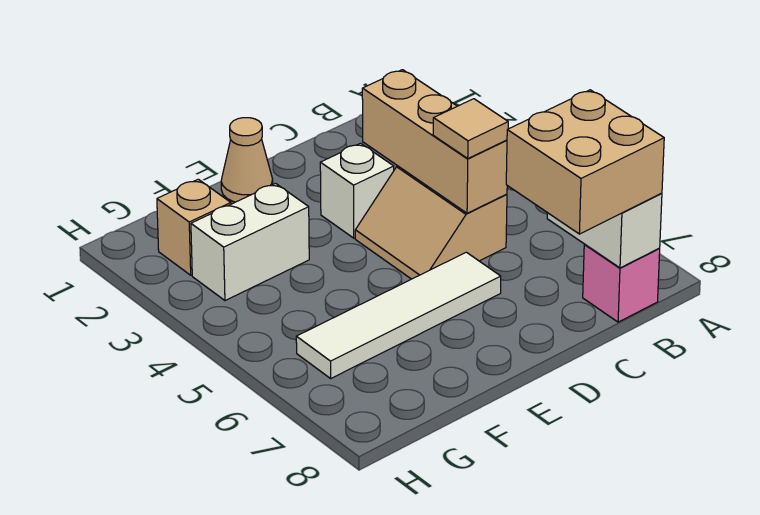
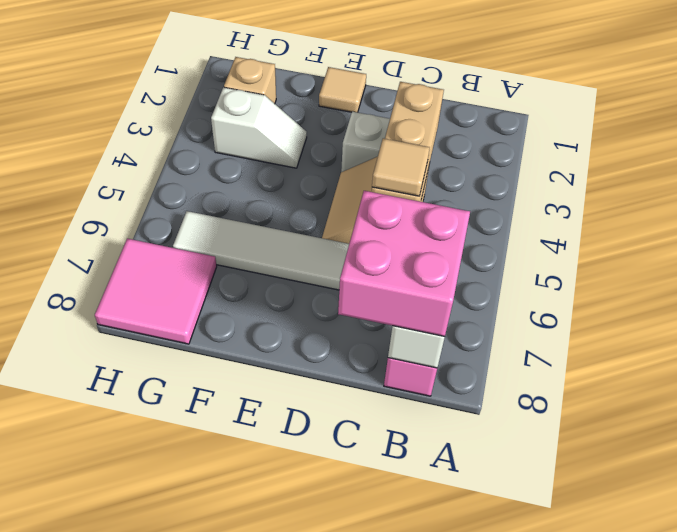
tan brick B7:C8 level 3 -> pink brick B7:C8 level 3
tan cone E1 level 1 -> tan tile E1 level 1
white brick F3:G3 level 1 -> white slope F3:G3 level 1 top G
none -> pink tile G7:H8 level 1

